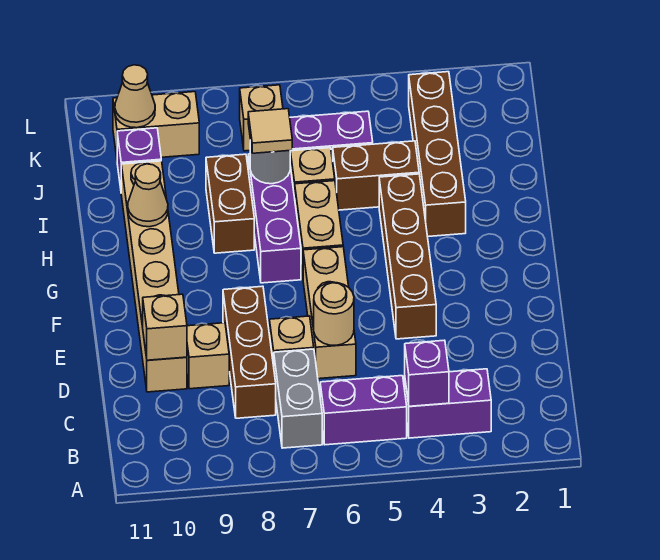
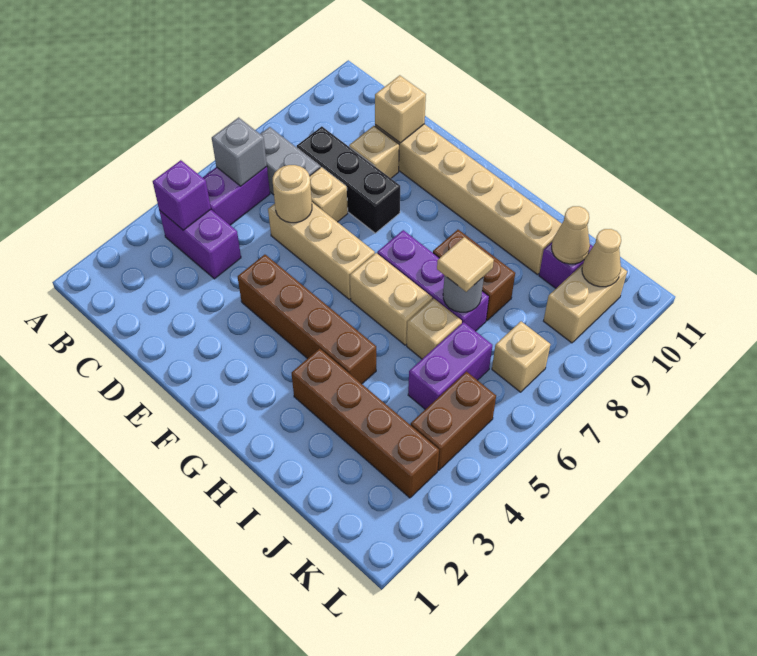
purple brick B3:B4 level 1 -> purple brick B4:C4 level 1
none -> grey brick B6 level 2
brown brick C8:E8 level 1 -> black brick C8:E8 level 1
tan cone H10 level 2 -> tan cone J10 level 2
brown brick I4:I5 level 1 -> brown brick K4:K5 level 1

